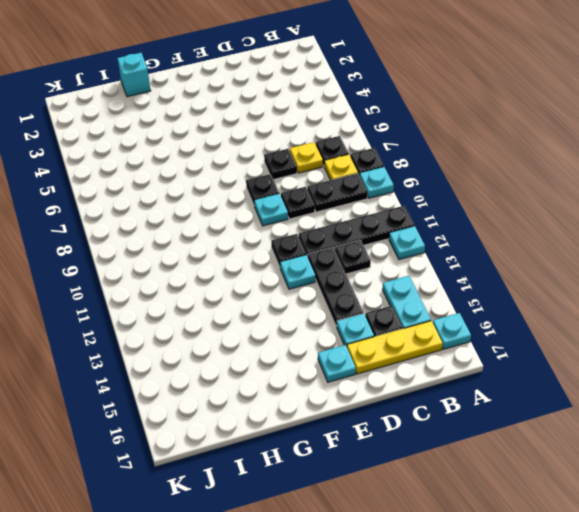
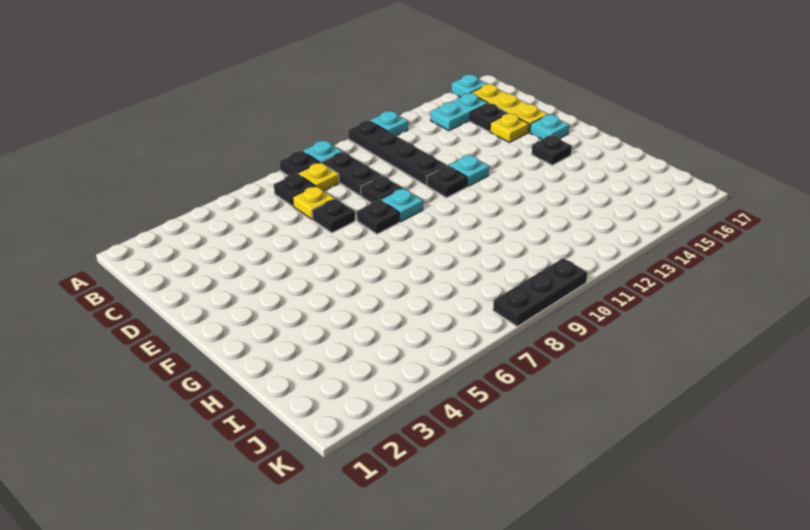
black plate C12 level 1 -> black plate F15 level 1
black plate D12:D14 level 1 -> black plate K8:K10 level 1
cyan plate D15 level 1 -> yellow plate D15 level 1
cyan brick H1 level 1 -> none

